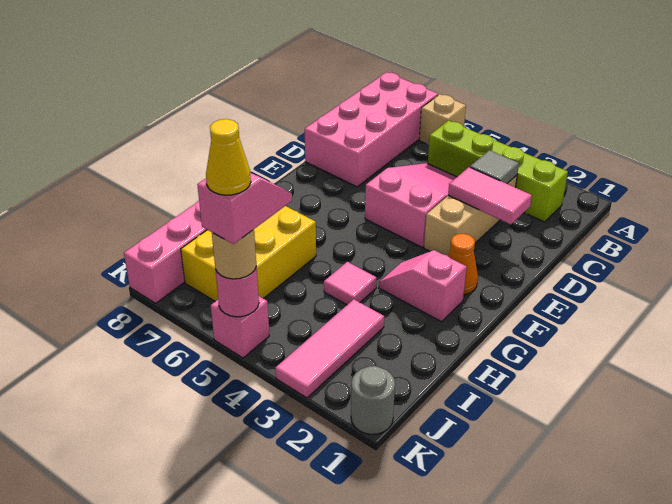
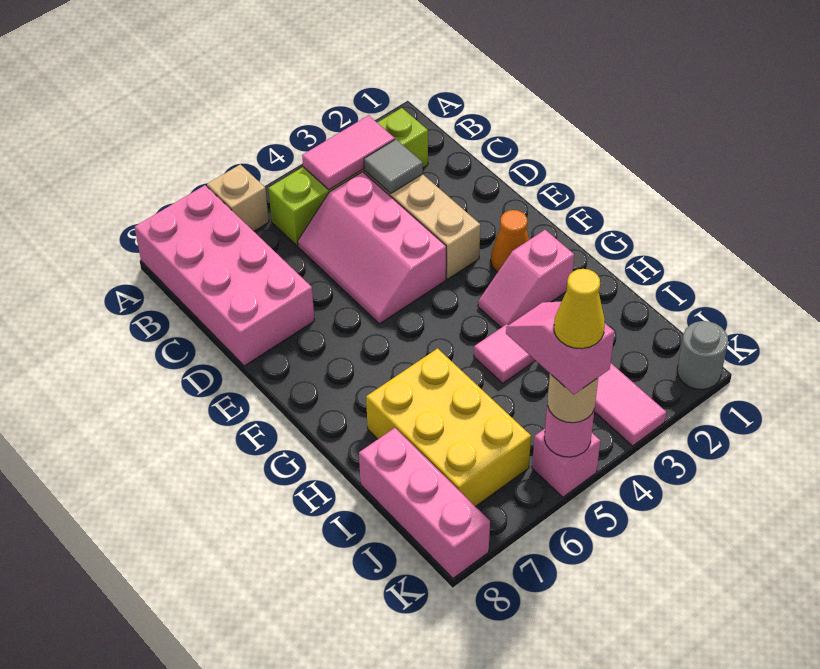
pink slope C4:E5 level 1 top E -> pink slope C4:E5 level 1 top 4
pink tile D2:D3 level 2 -> pink tile B3:B4 level 2

